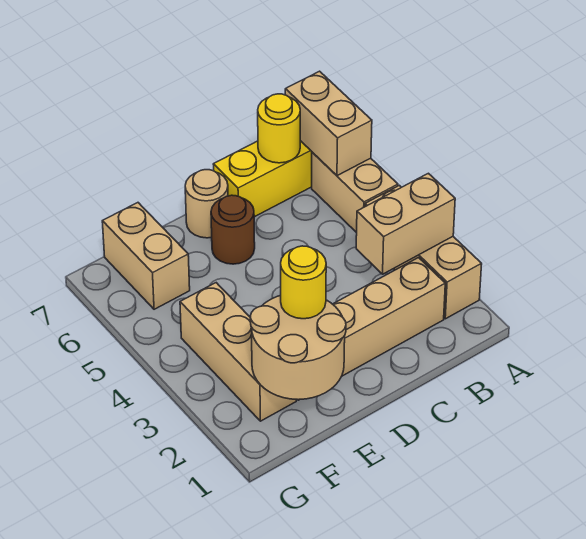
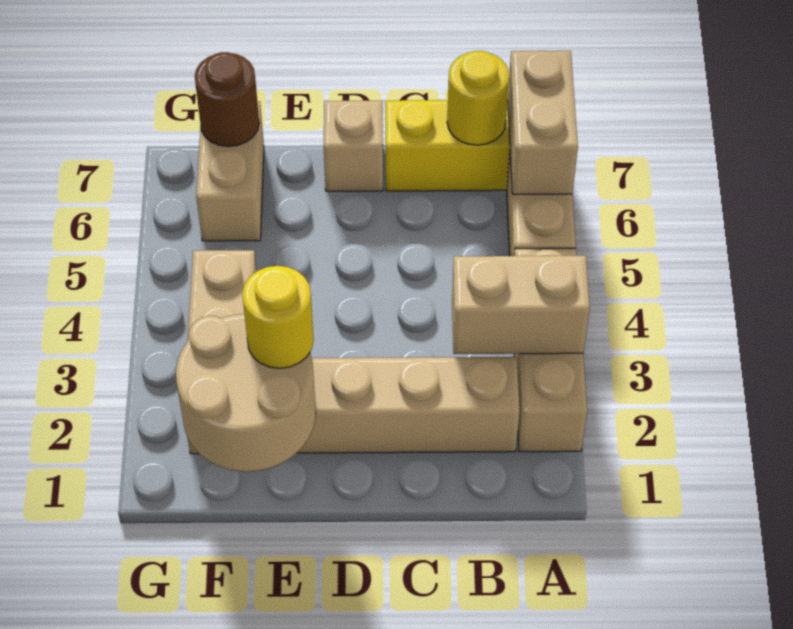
brown round brick D6 level 1 -> brown round brick F7 level 2
tan round brick D7 level 1 -> tan brick D7 level 1

